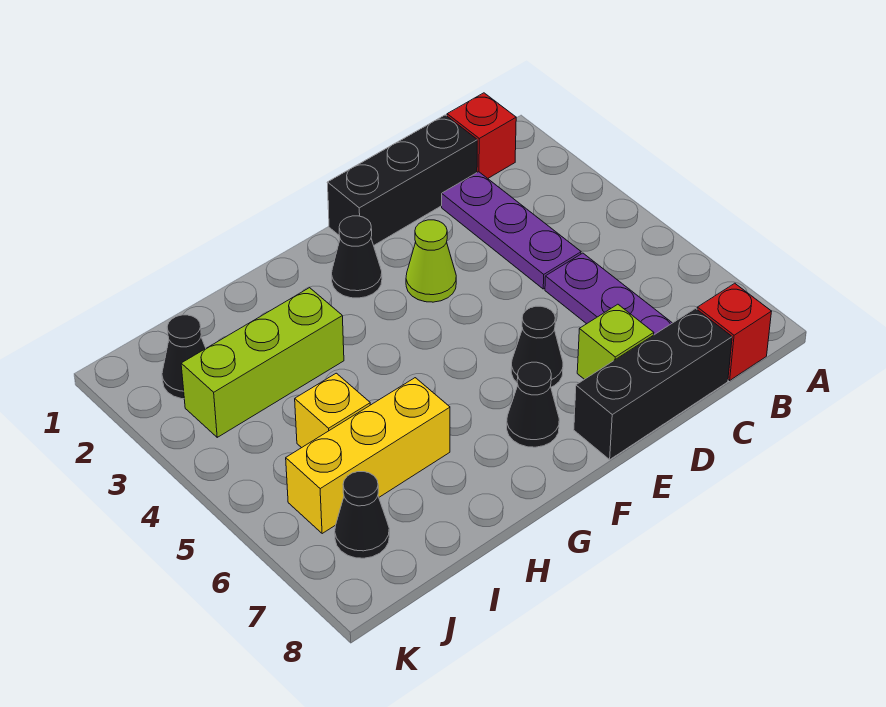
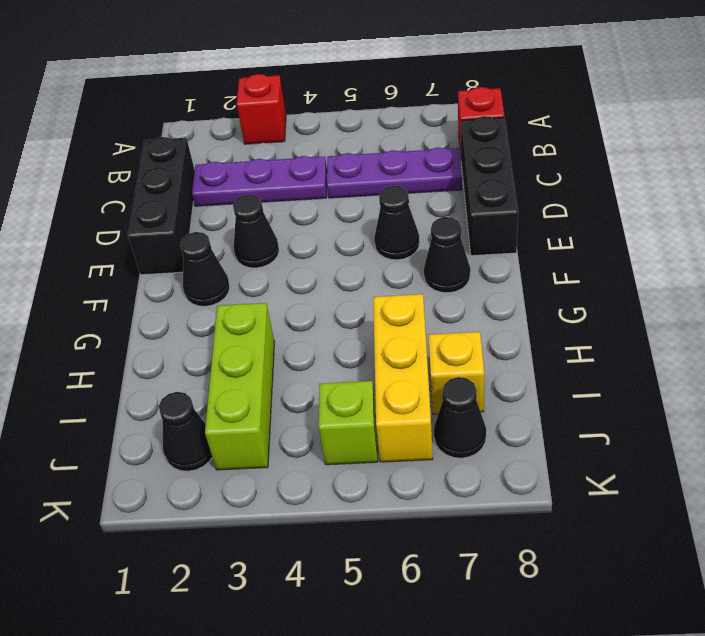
red brick B1 level 1 -> red brick A3 level 1
lime brick D7 level 1 -> lime brick J5 level 1
lime cone E3 level 1 -> black cone E3 level 1
yellow brick I5 level 1 -> yellow brick I7 level 1

